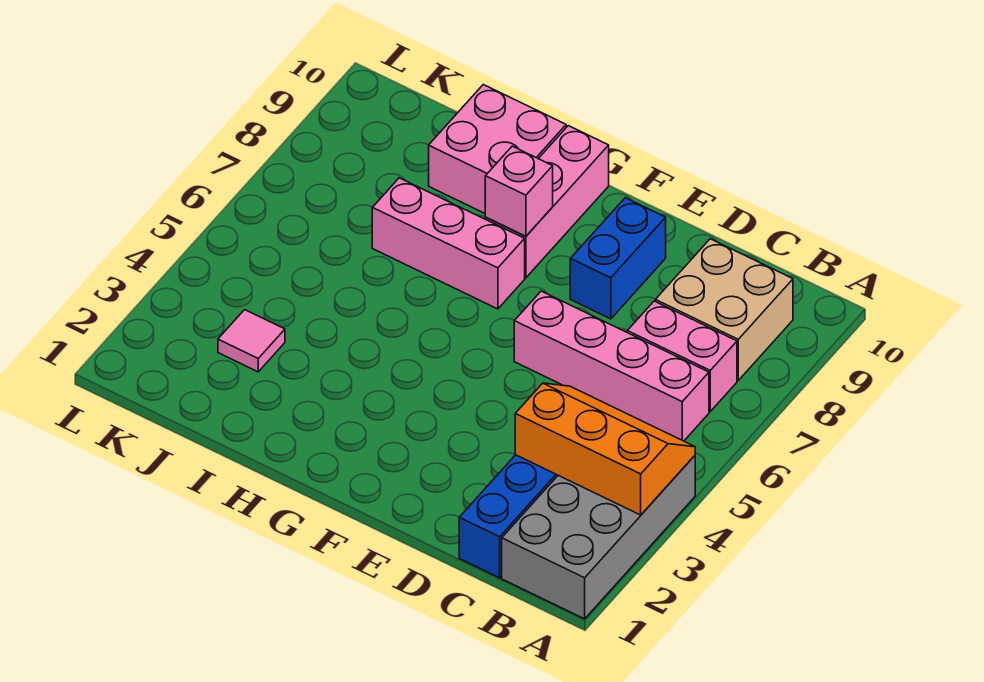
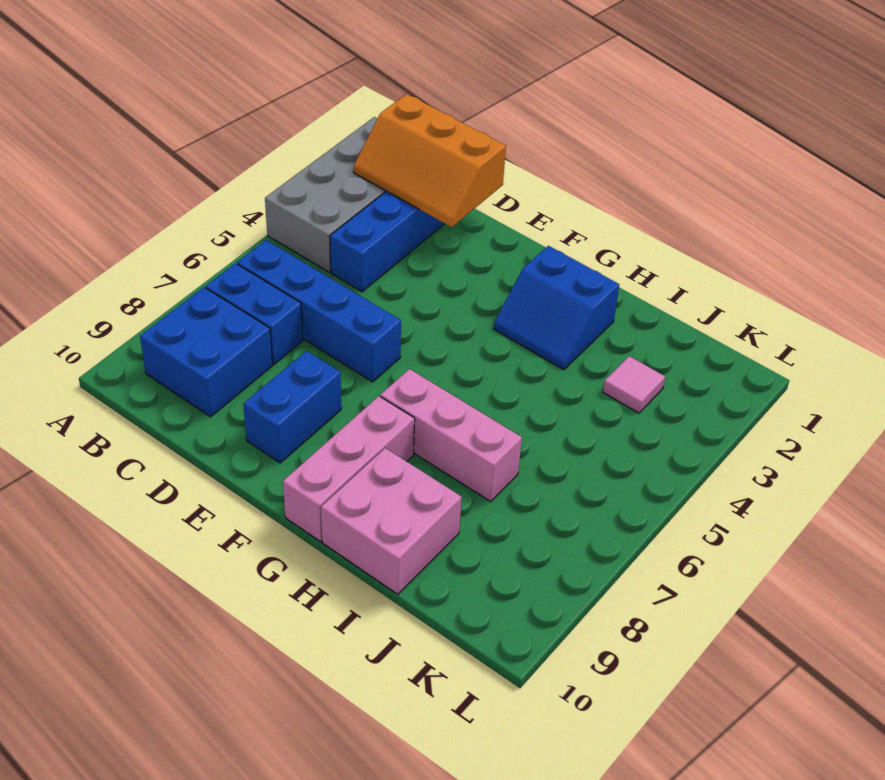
orange slope A3:C4 level 2 top 3 -> orange slope B1:D2 level 2 top 1
pink brick B6:E6 level 1 -> blue brick B6:E6 level 1
pink brick B7:C7 level 1 -> blue brick B7:C7 level 1
tan brick B8:C9 level 1 -> blue brick B8:C9 level 1
none -> blue slope G2:H3 level 1 top 2
pink brick G8 level 2 -> none

